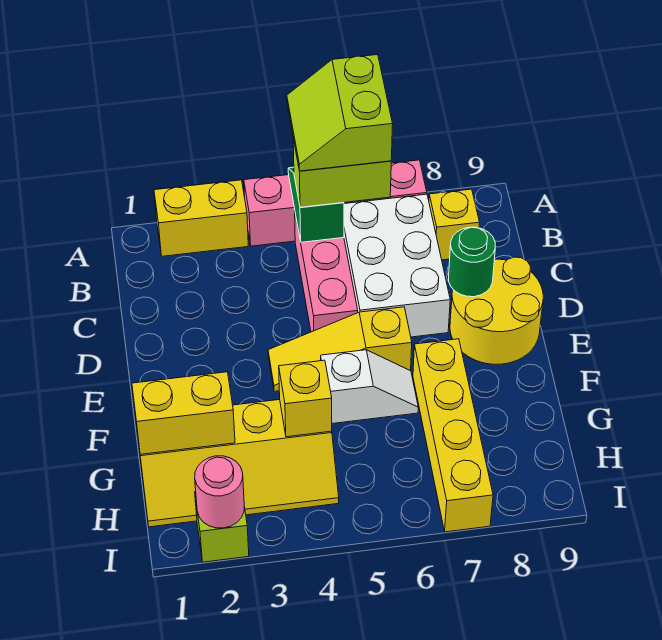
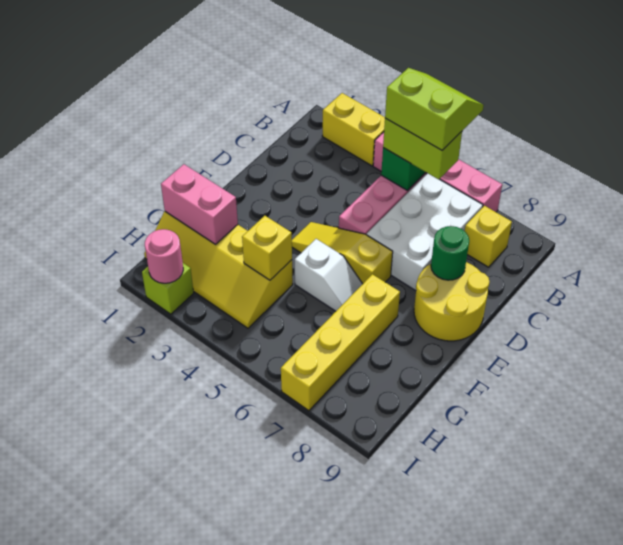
lime slope A5:B6 level 4 top 6 -> lime slope A5:B6 level 4 top B
yellow brick G1:G2 level 2 -> pink brick G1:G2 level 2

